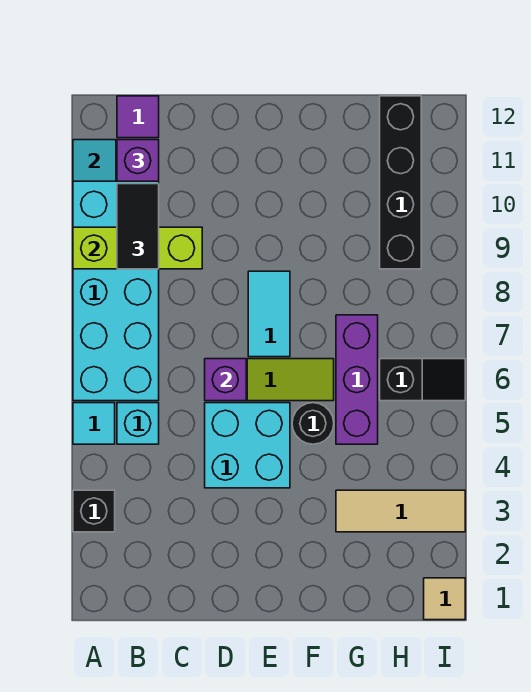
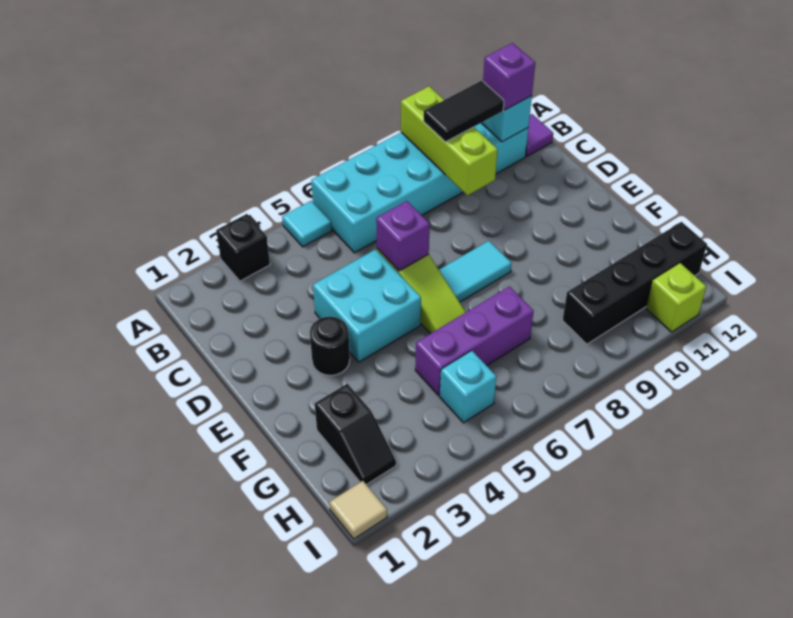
cyan brick B5 level 1 -> cyan brick H5 level 1
black round brick F5 level 1 -> black round brick E3 level 1
tan tile G3:I3 level 1 -> none
black slope H6:I6 level 1 top H -> black slope G2:H2 level 1 top G
none -> lime brick I11 level 1

